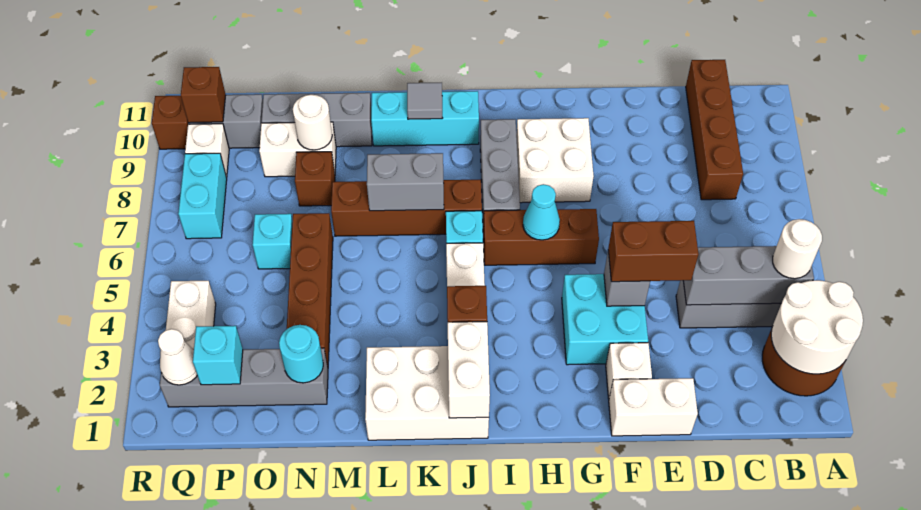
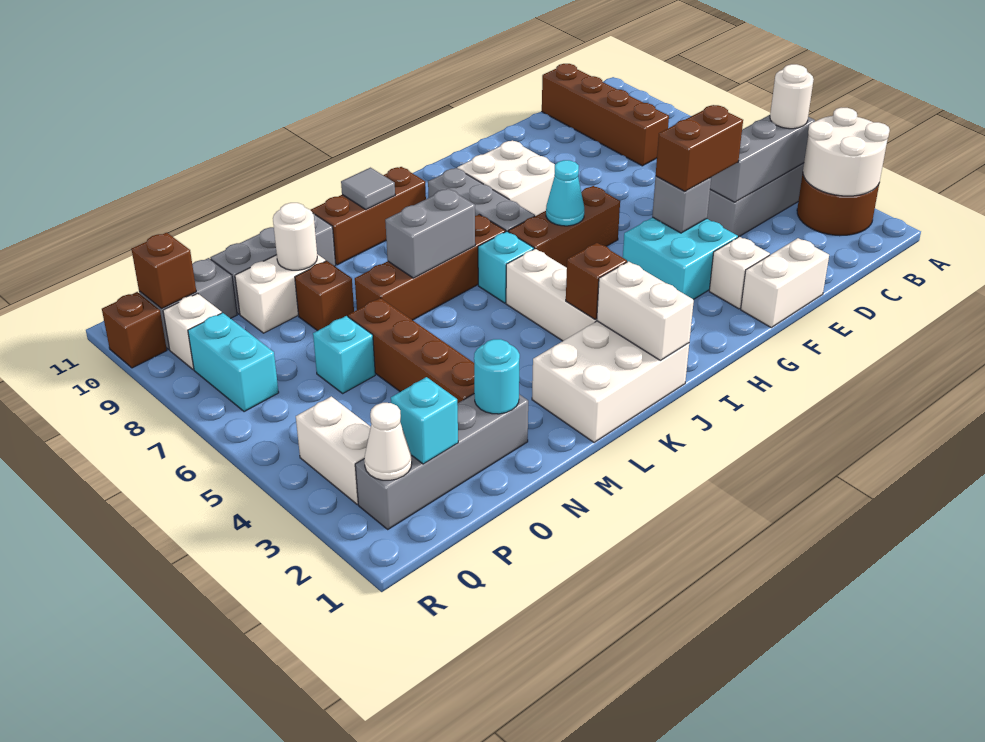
cyan brick J10:L10 level 1 -> brown brick J10:L10 level 1

